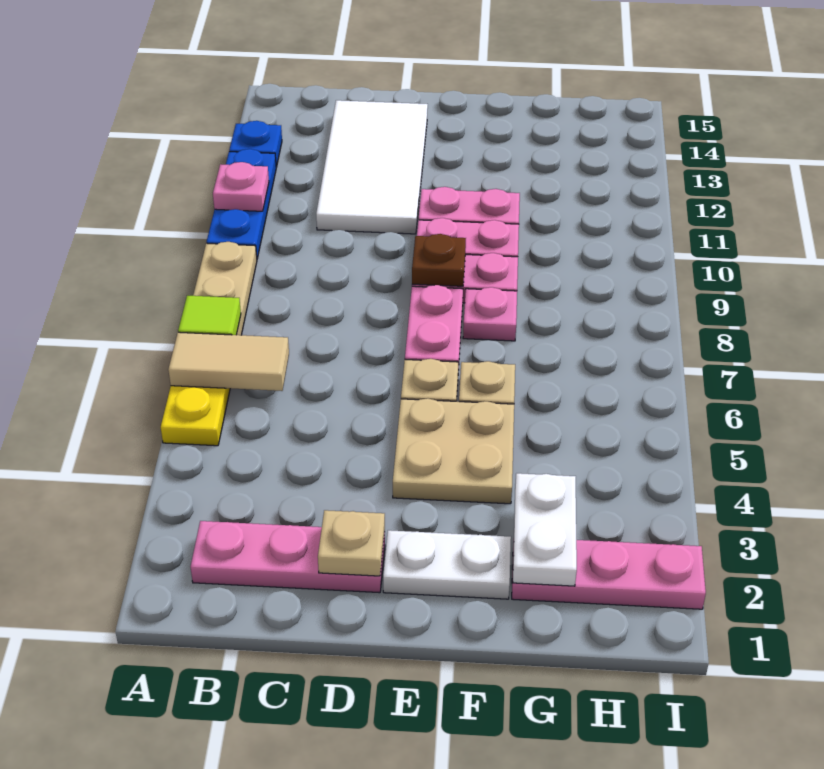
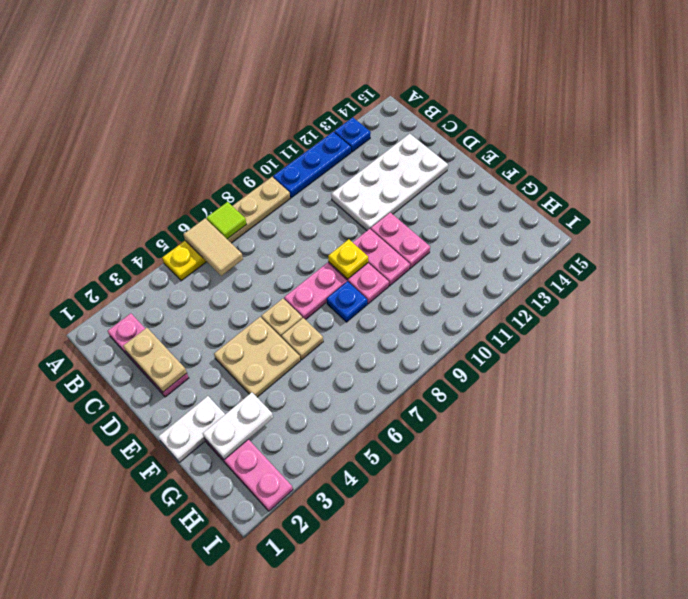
pink plate A11 level 2 -> none
white tile C11:D14 level 1 -> white plate C11:D14 level 1
tan plate D2 level 2 -> tan plate C2:D2 level 2
white plate E2:F2 level 1 -> white plate F1:F2 level 1
brown plate E9 level 2 -> yellow plate E9 level 2
pink plate F8 level 1 -> blue plate F8 level 1

